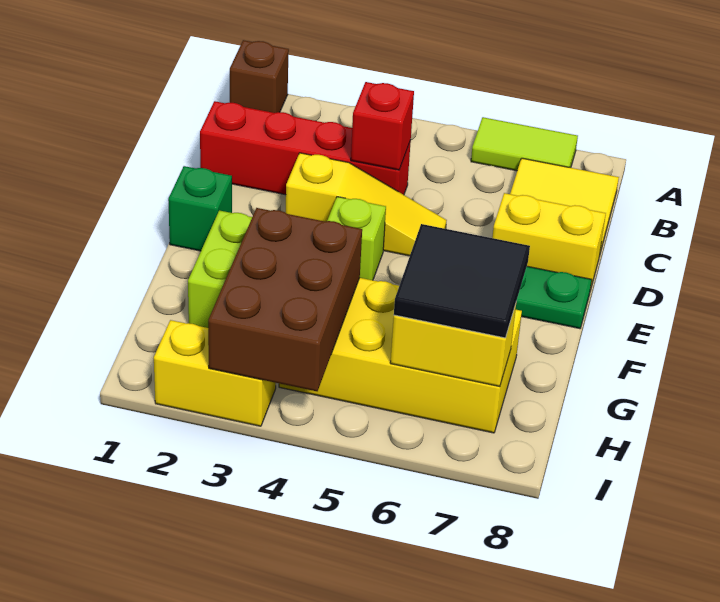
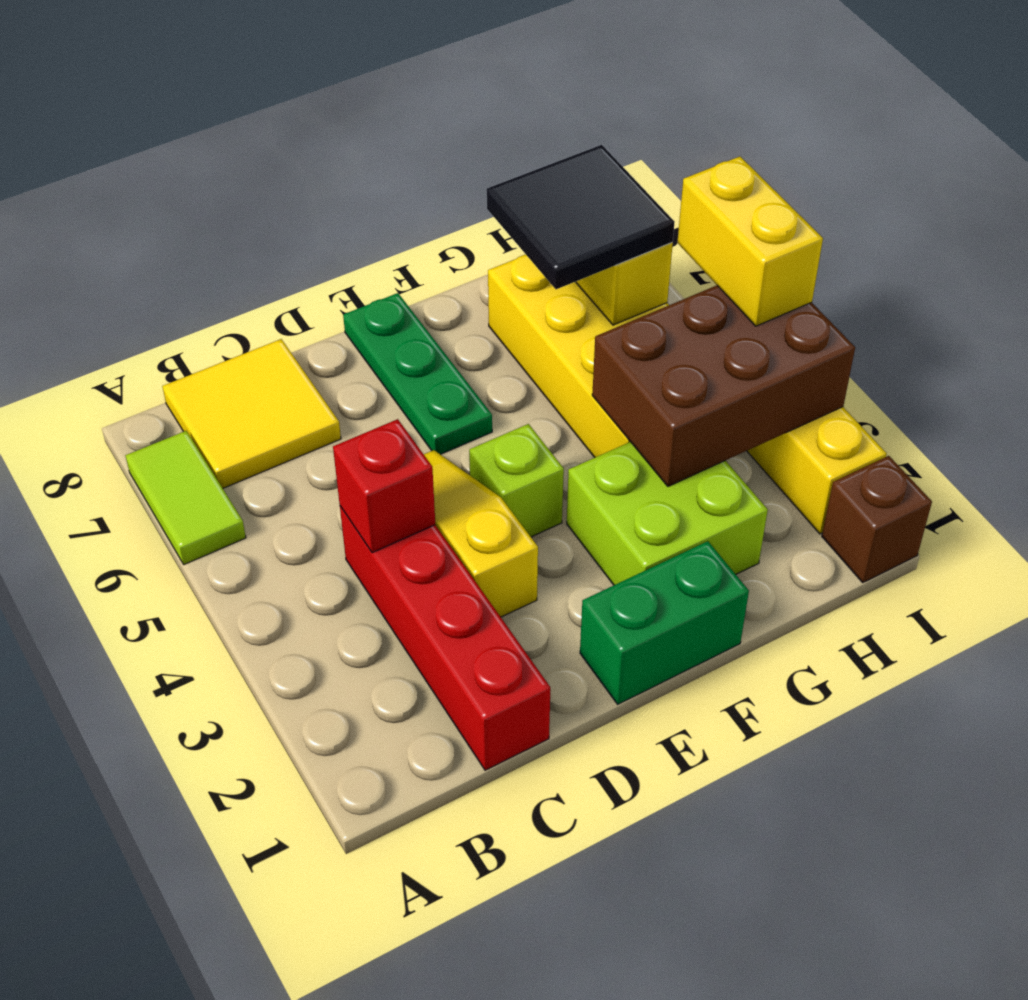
brown brick A1 level 1 -> brown brick I1 level 1
yellow brick D7:D8 level 1 -> yellow brick I4:I5 level 3
green brick E1 level 1 -> green brick E1:F1 level 1

